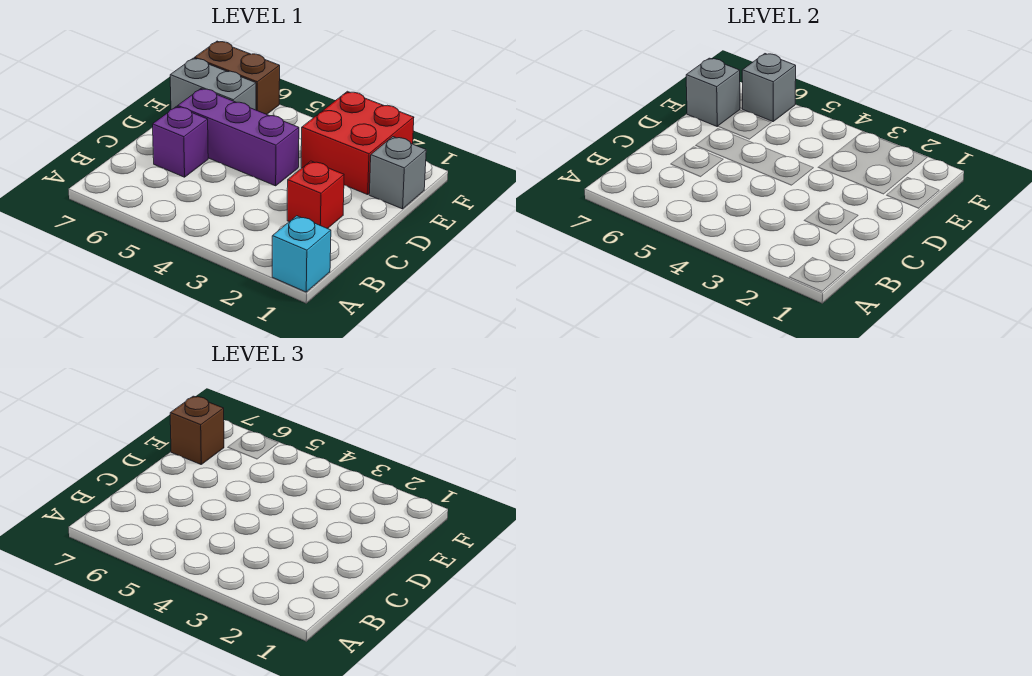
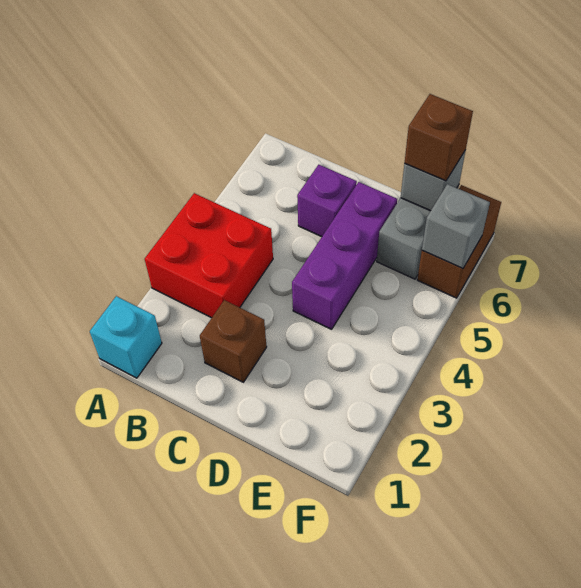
red brick C2 level 1 -> brown brick C2 level 1
grey brick E1 level 1 -> none
red brick E2:F3 level 1 -> red brick A3:B4 level 1

